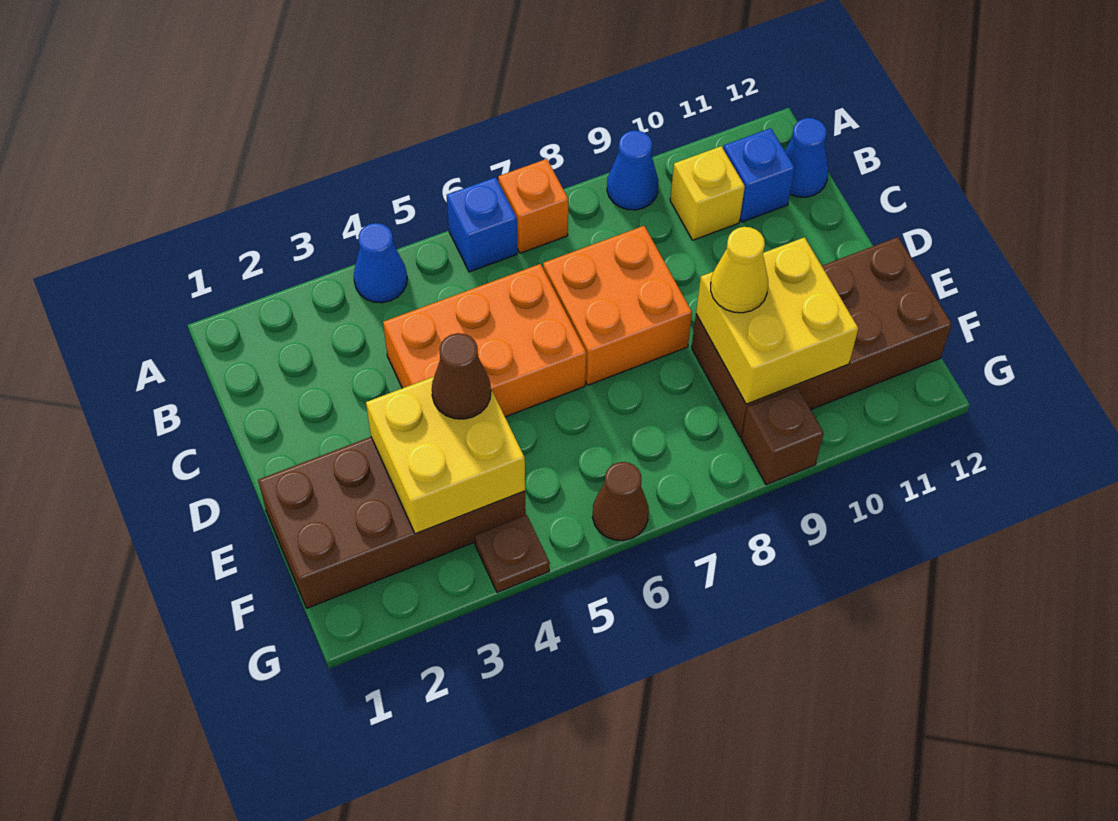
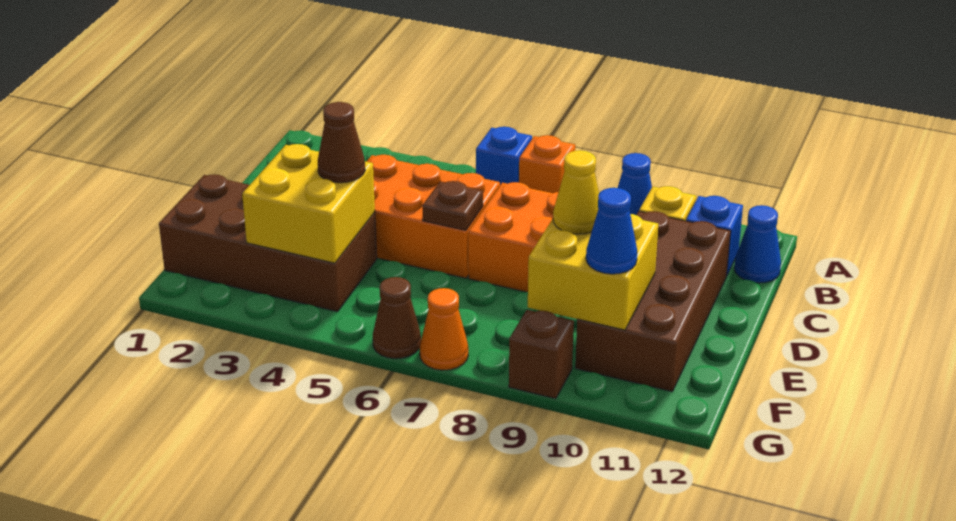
blue cone A4 level 1 -> blue cone F10 level 3
brown brick E9:F12 level 1 -> brown brick C10:F11 level 1
brown plate G4 level 1 -> brown plate D6 level 2
none -> orange cone G7 level 1

